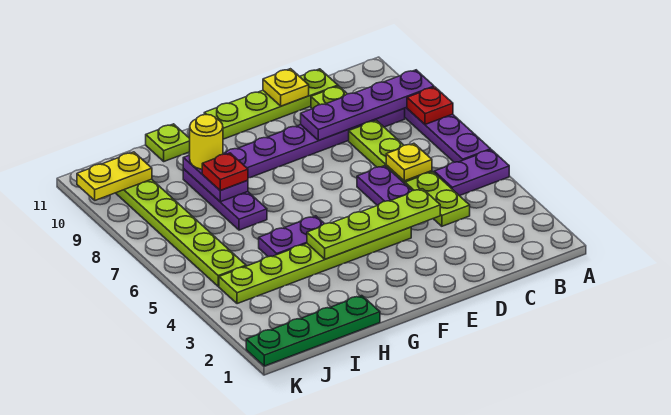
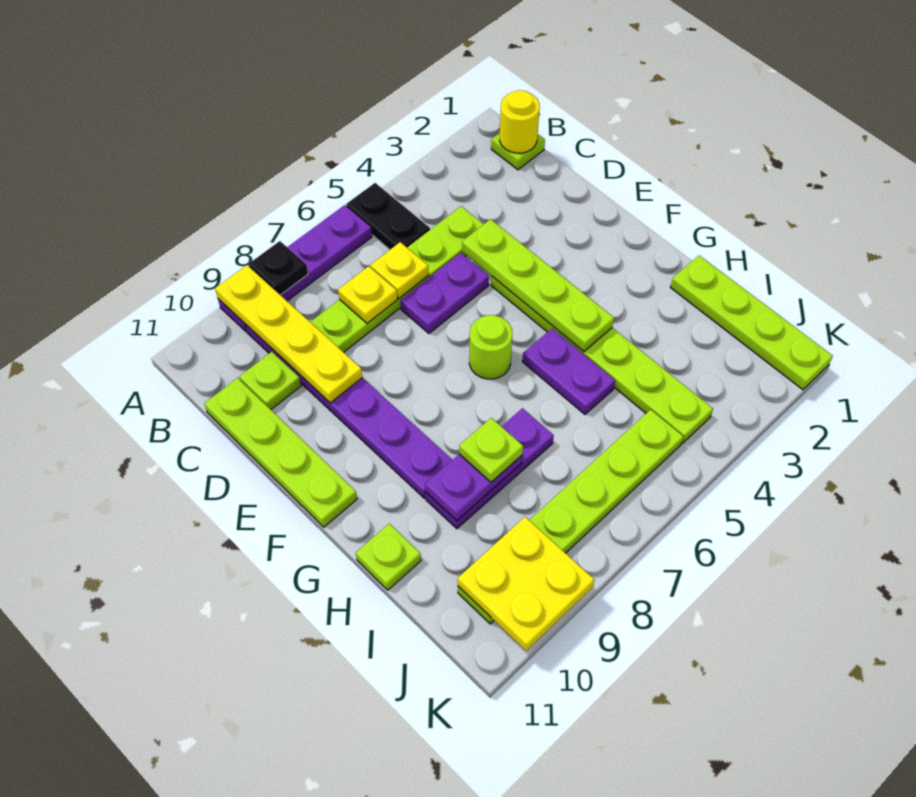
purple plate A5:B5 level 1 -> black plate A5:B5 level 1
red plate A8 level 2 -> black plate A8 level 2
purple plate A9:D9 level 2 -> yellow plate A9:D9 level 2
none -> lime plate B1 level 1
yellow plate D11 level 2 -> yellow plate C7 level 2
none -> lime round brick F6 level 1
green plate H1:K1 level 1 -> lime plate H1:K1 level 1
red plate H8 level 3 -> lime plate H8 level 3
yellow round brick H9 level 3 -> yellow round brick B1 level 2
yellow plate J10:K10 level 2 -> yellow plate J9:K10 level 2

